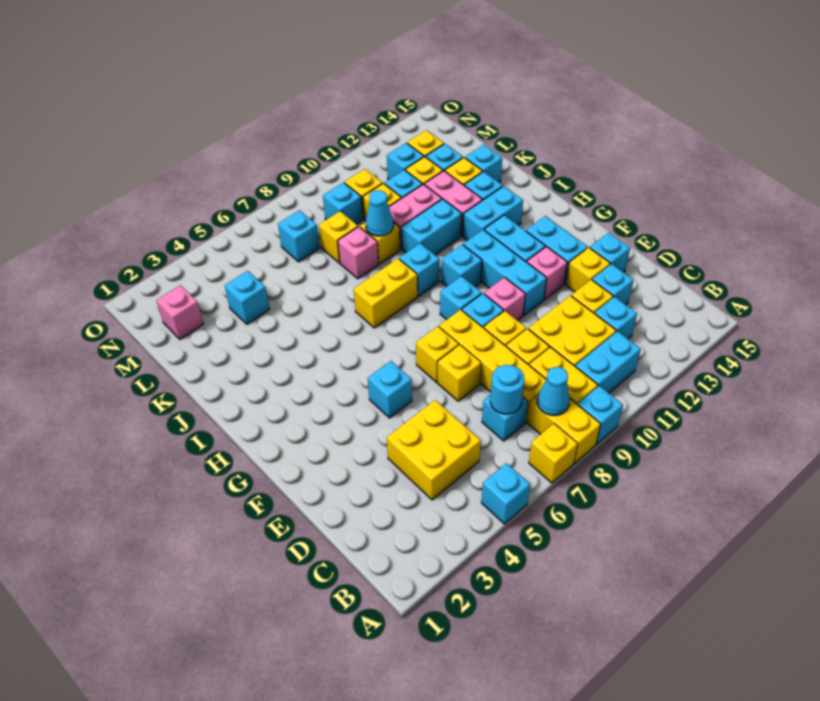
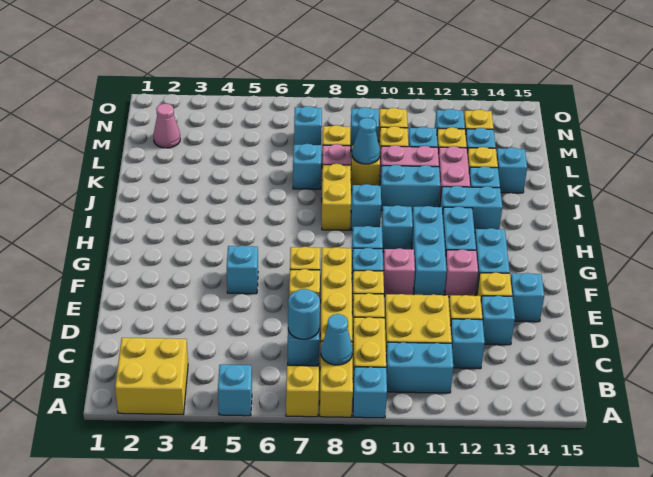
yellow brick C4:D5 level 1 -> yellow brick A2:B3 level 1
yellow brick I7:I8 level 1 -> yellow brick I8:J8 level 1
cyan brick L4 level 1 -> cyan brick K7 level 1
pink brick M2 level 1 -> pink cone M2 level 1

